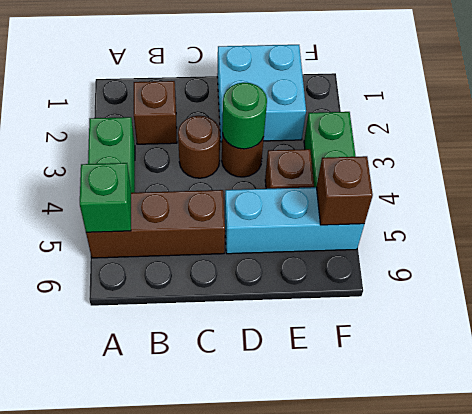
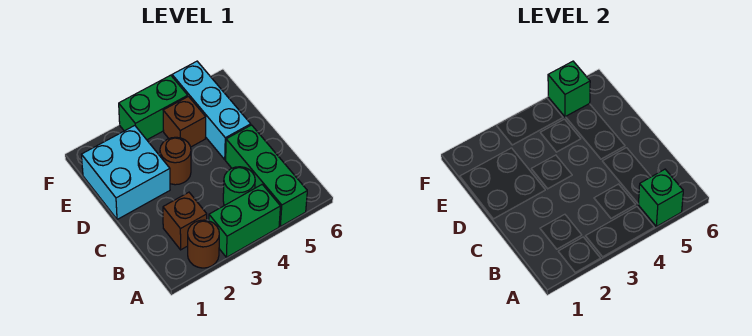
brown brick A5:C5 level 1 -> green brick A5:C5 level 1
brown round brick C3 level 1 -> brown round brick A2 level 1
green round brick D3 level 2 -> green round brick B4 level 1
brown brick F5 level 2 -> green brick F5 level 2

